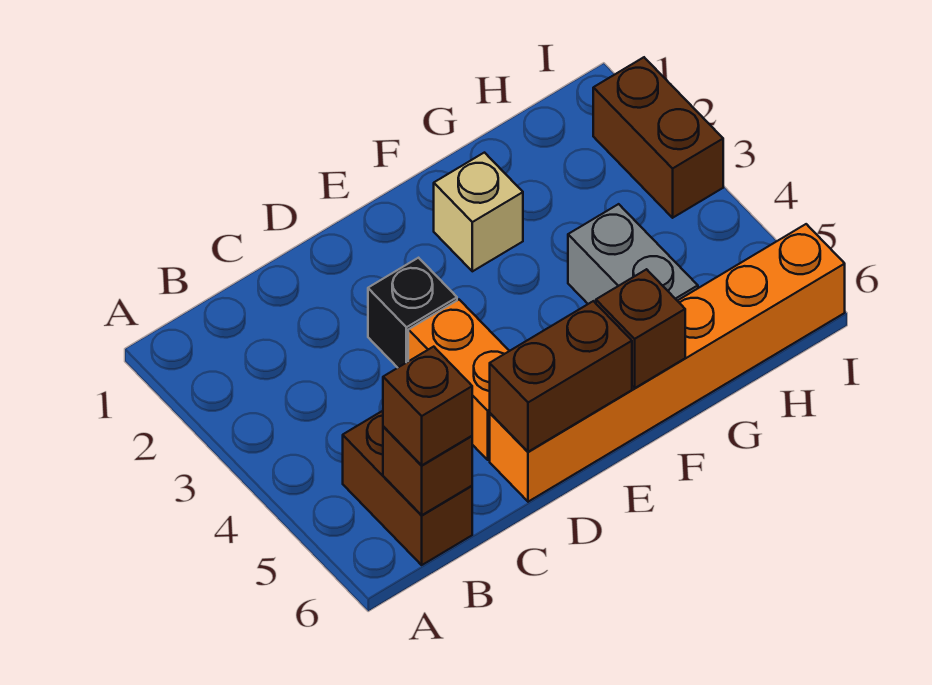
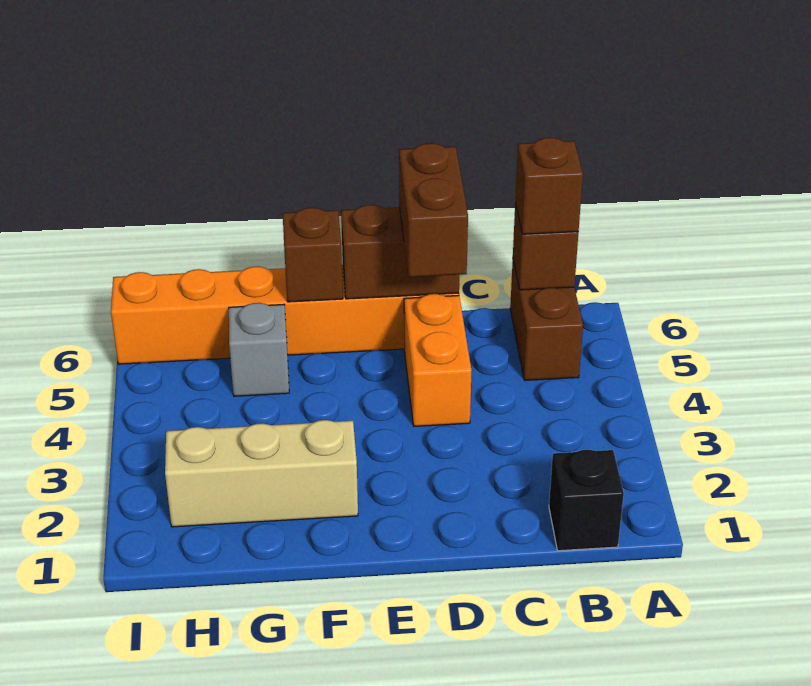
black brick D3 level 1 -> black brick B1 level 1
tan brick F2 level 1 -> tan brick F2:H2 level 1
grey brick G4:G5 level 1 -> grey brick G5 level 1
brown brick I2:I3 level 1 -> brown brick D5:D6 level 3

